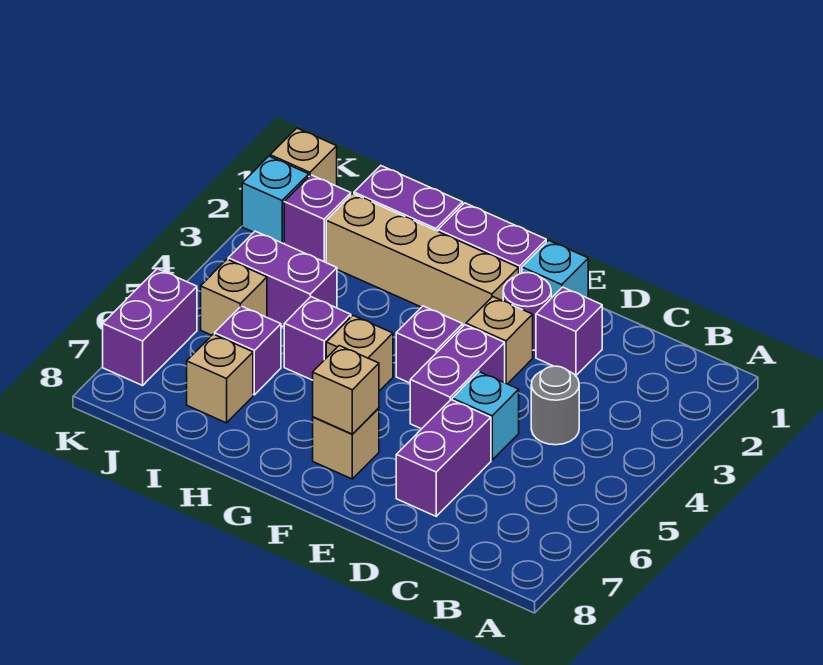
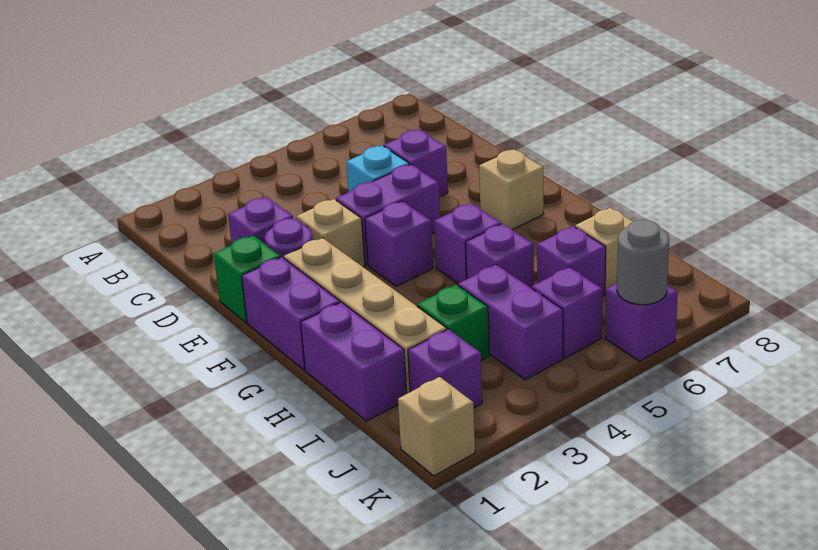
grey round brick C4 level 1 -> grey round brick K6 level 2
purple brick D6:D7 level 1 -> purple brick D6 level 1
cyan brick E1 level 1 -> green brick E1 level 1
tan brick F7 level 2 -> none
tan brick G5 level 1 -> purple brick G5 level 1
none -> green brick I3 level 1
tan brick J5 level 1 -> purple brick J5 level 1
cyan brick K2 level 1 -> none
purple brick K6:K7 level 1 -> purple brick K6 level 1

